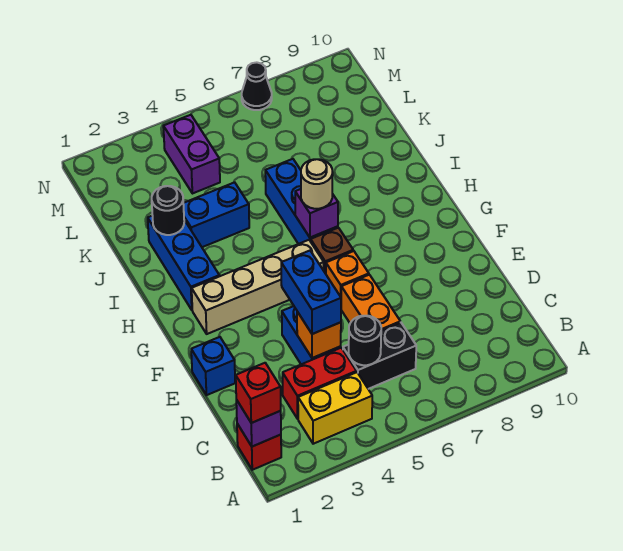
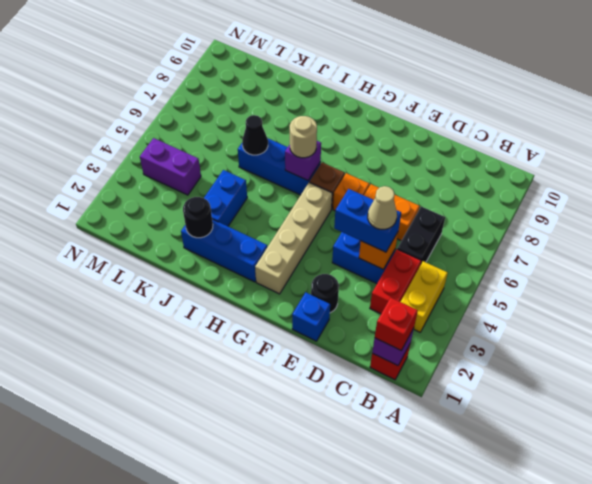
black round brick C5 level 2 -> black round brick E2 level 1
none -> tan cone D4 level 4
black cone N7 level 1 -> black cone J6 level 2

